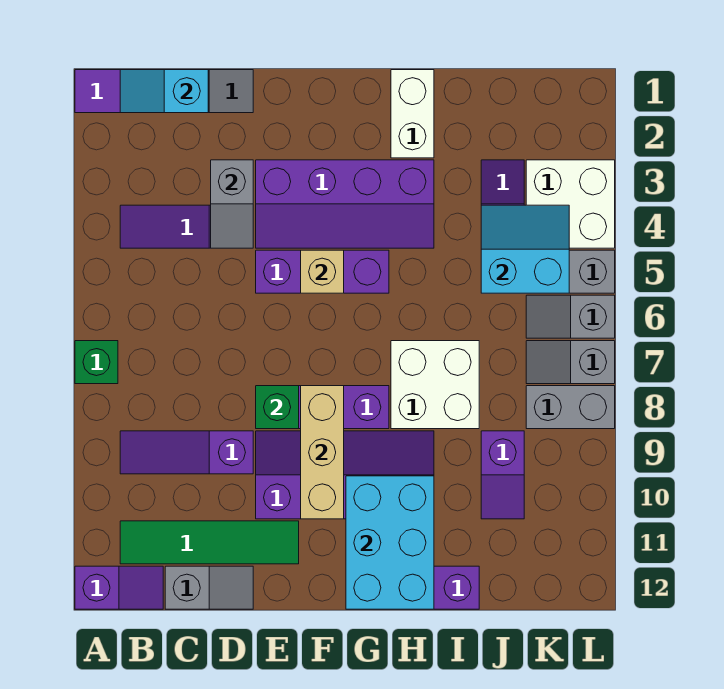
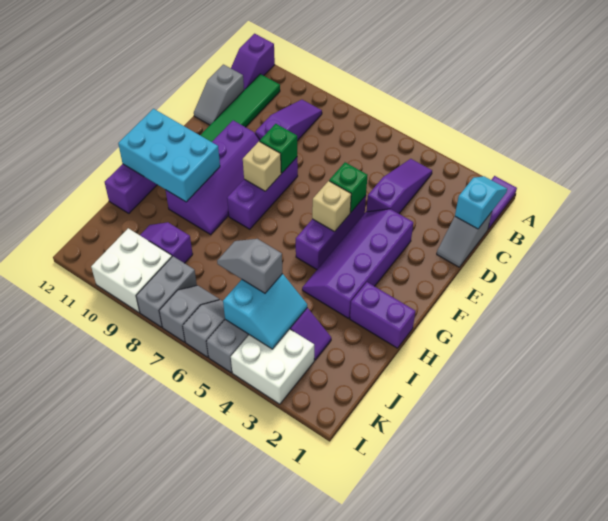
green brick A7 level 1 -> green brick E5 level 2
grey slope D3:D4 level 2 top 3 -> grey slope J5:J6 level 3 top 5
tan brick F8:F10 level 2 -> tan brick F8 level 2
white brick H1:H2 level 1 -> purple brick H1:H2 level 1
white brick H7:I8 level 1 -> white brick K9:L10 level 1

